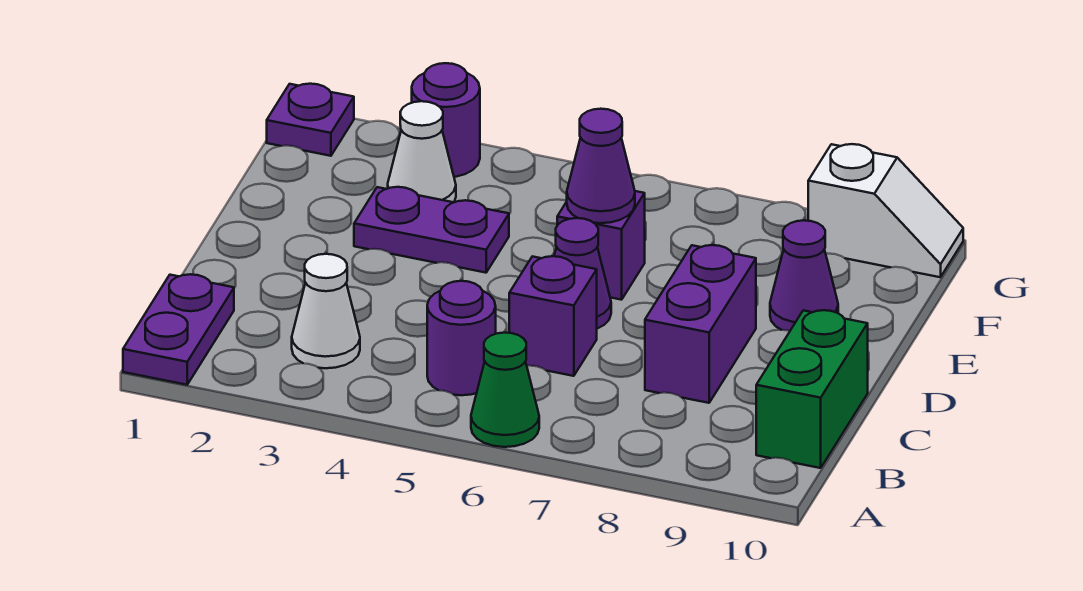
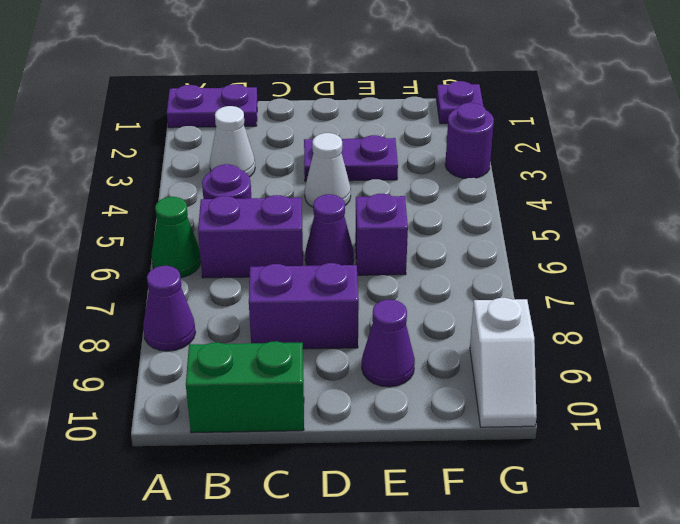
purple brick C6 level 1 -> purple brick B6:C6 level 1
purple plate E3:E4 level 1 -> purple plate D3:E3 level 1
purple cone E6 level 2 -> purple cone A8 level 1
white cone F3 level 1 -> white cone D4 level 1

